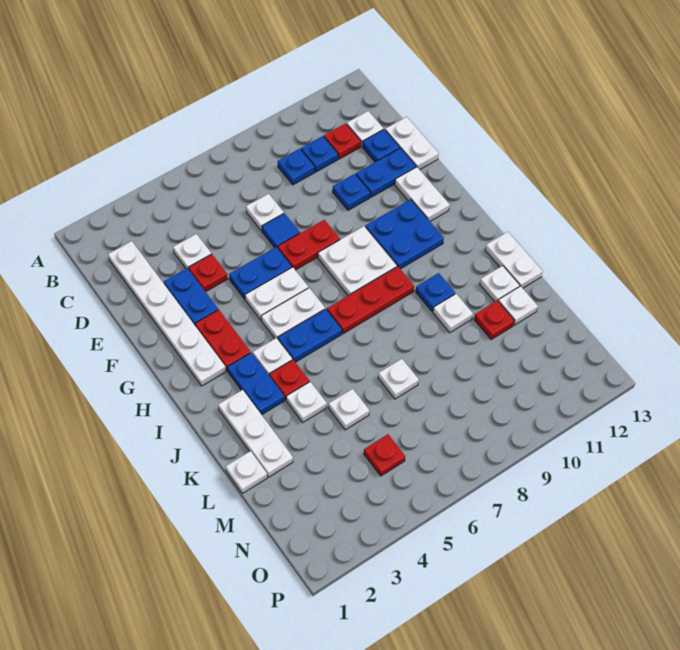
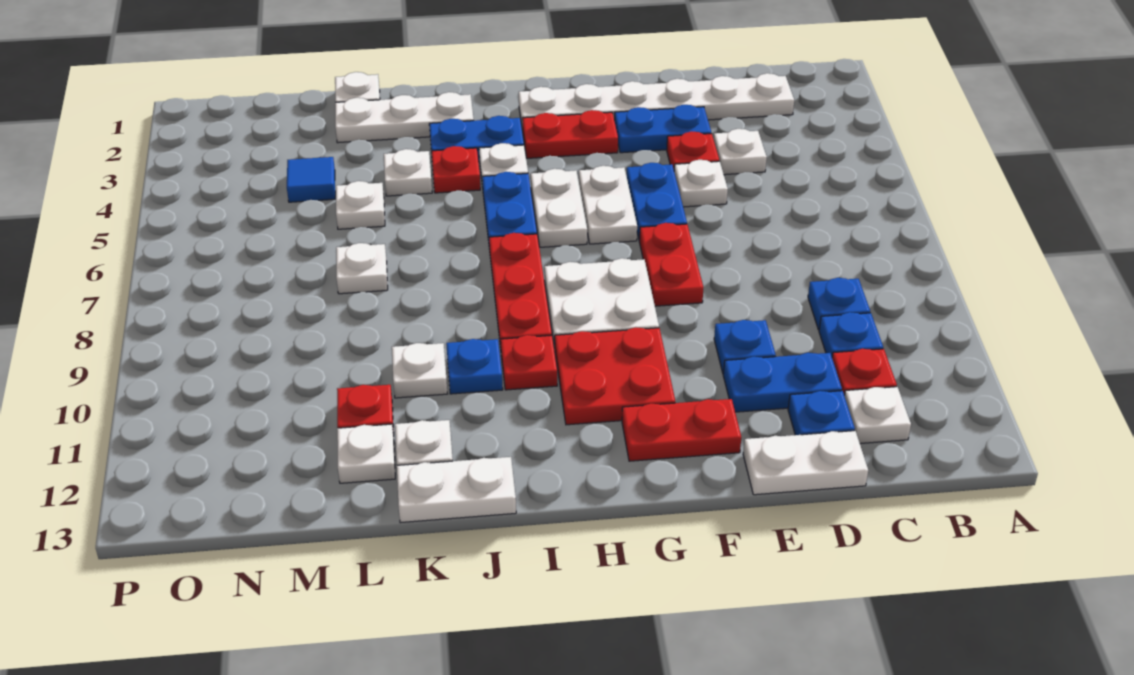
white plate D7 level 1 -> white plate E5 level 1
blue tile E7 level 1 -> blue tile M4 level 1
blue plate E11:E12 level 1 -> blue plate D11:E11 level 1
white plate F12:G12 level 1 -> red plate F12:G12 level 1
blue plate G10:H11 level 1 -> red plate G10:H11 level 1
red plate N5 level 1 -> red plate I10 level 1

